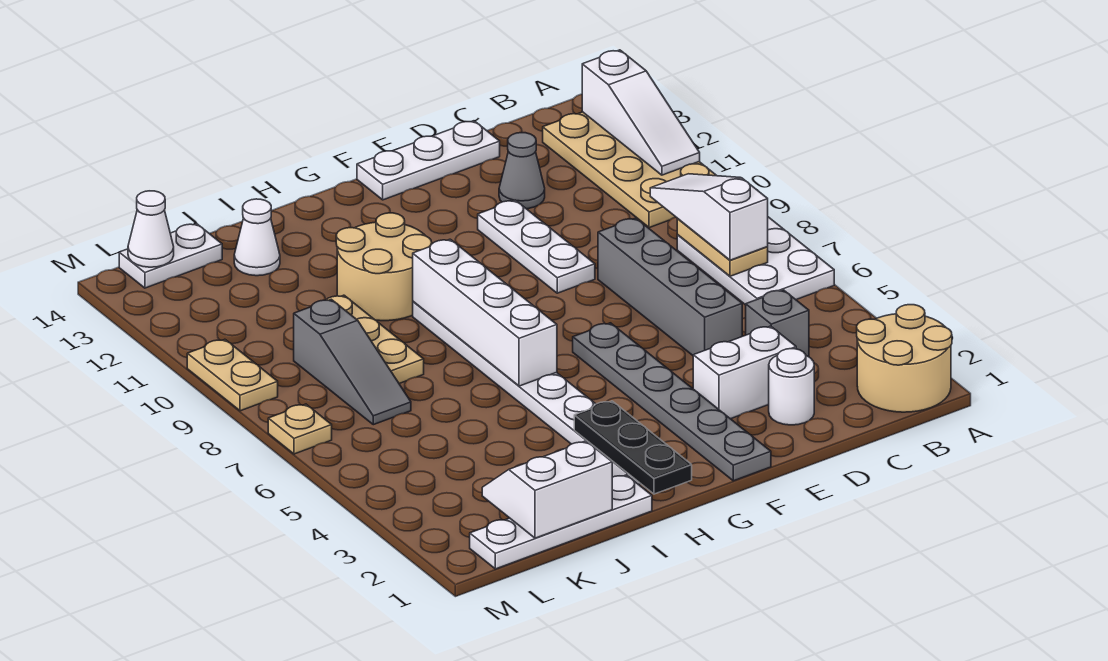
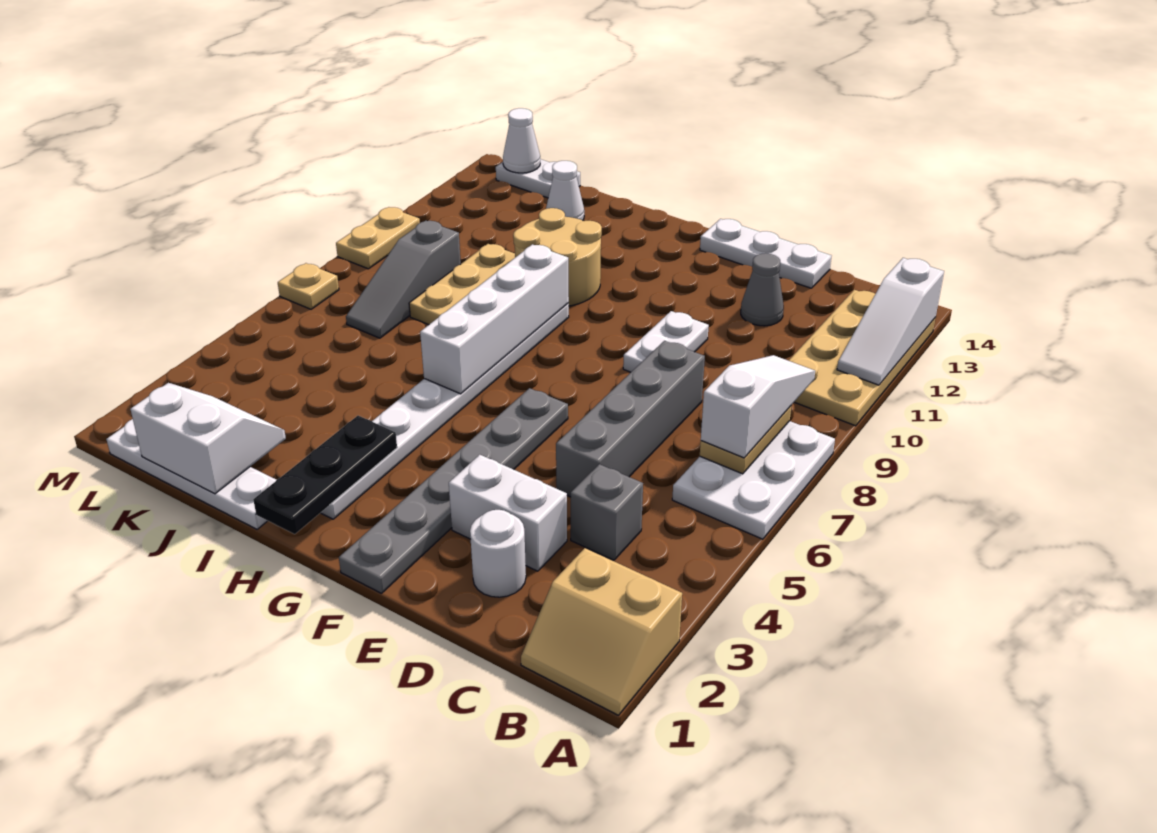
tan round brick A1:B2 level 1 -> tan slope A1:B2 level 1 top 2
white plate E9:E11 level 1 -> white plate E9:E10 level 1

